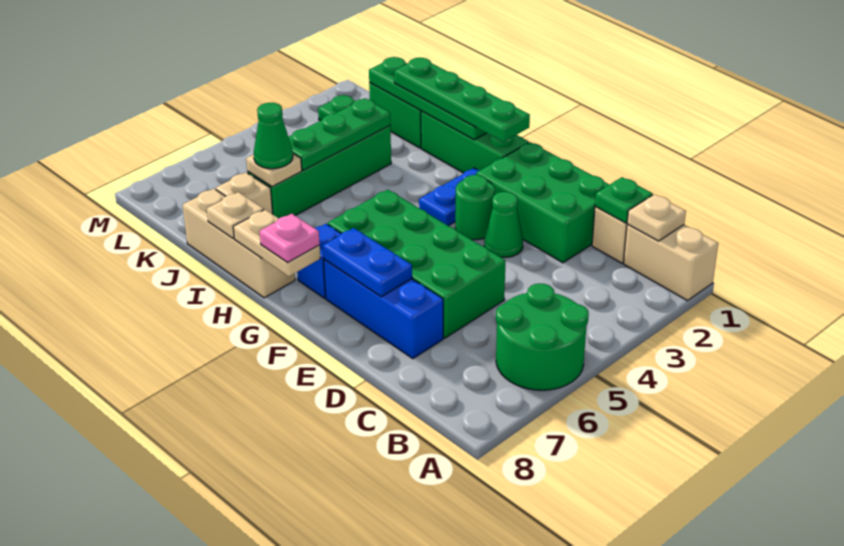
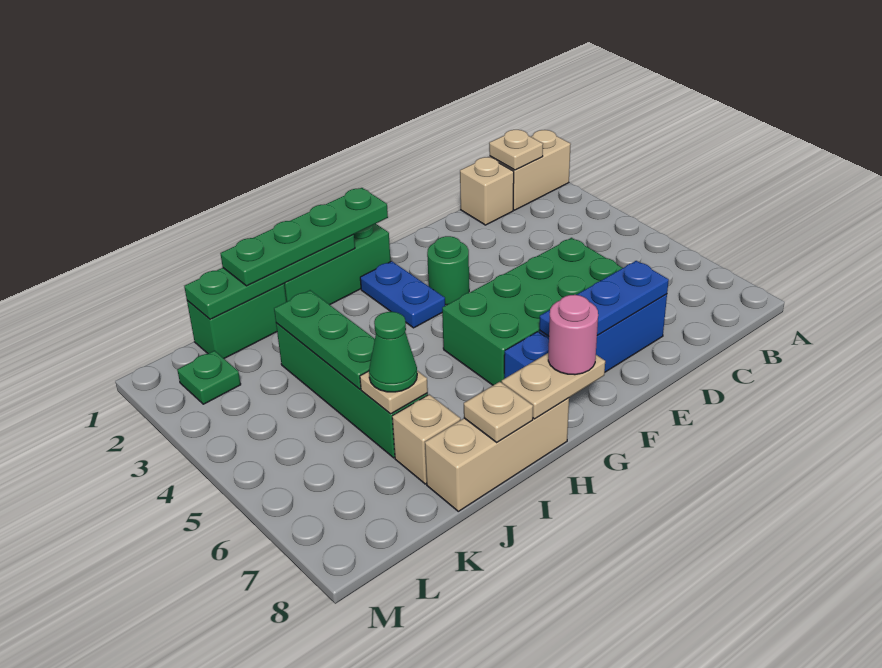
green round brick A5:B6 level 1 -> none
green plate C1 level 2 -> none
green brick D1:F2 level 1 -> none
green cone E3 level 1 -> none
blue plate E7:F7 level 2 -> blue plate D7:F7 level 2
pink plate G8 level 3 -> pink round brick G8 level 3

